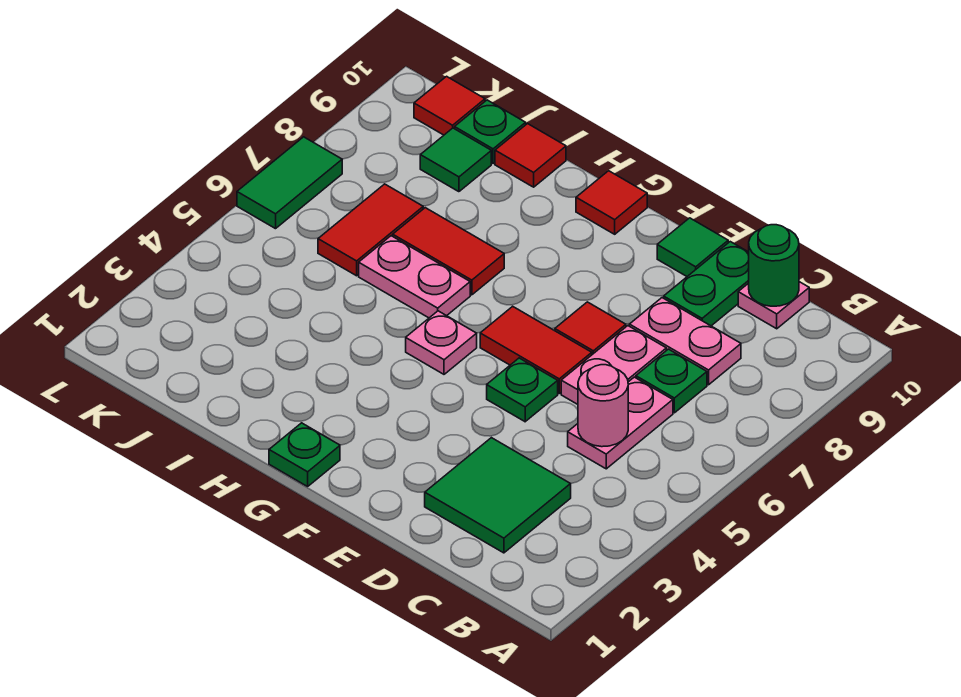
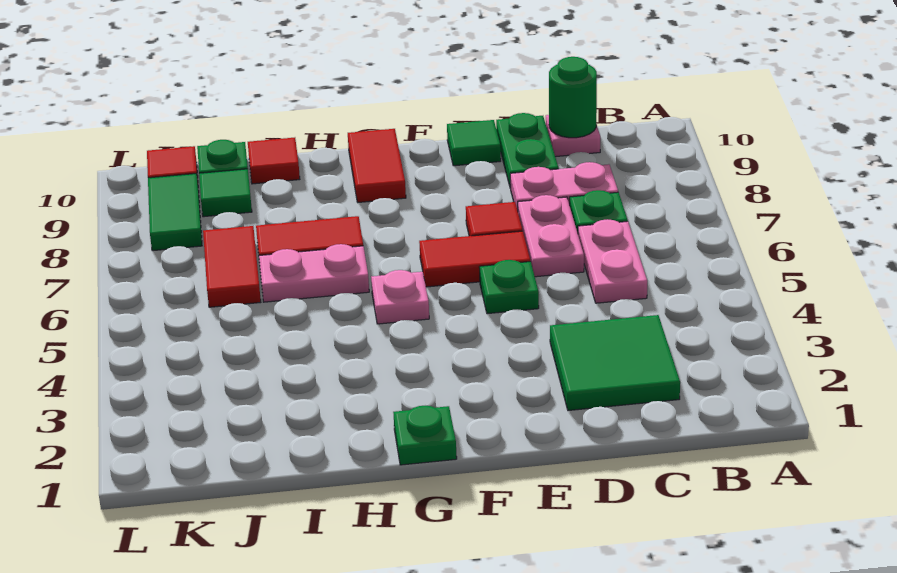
pink round brick C5 level 2 -> none
red tile G10 level 1 -> red tile G9:G10 level 1
green tile L6:L7 level 1 -> green tile K8:K9 level 1

